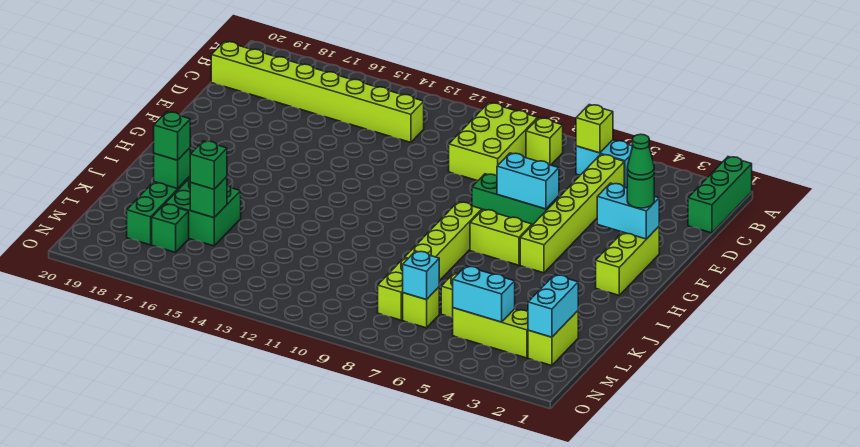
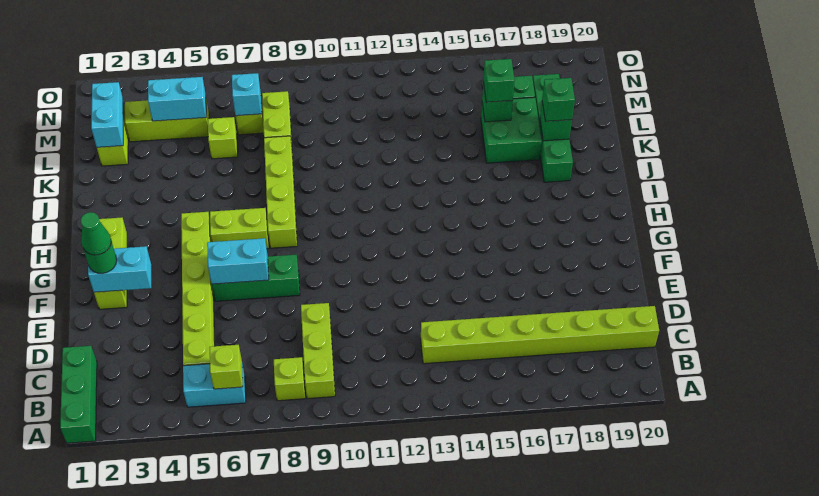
lime brick B9:D10 level 1 -> lime brick B9:D9 level 1

